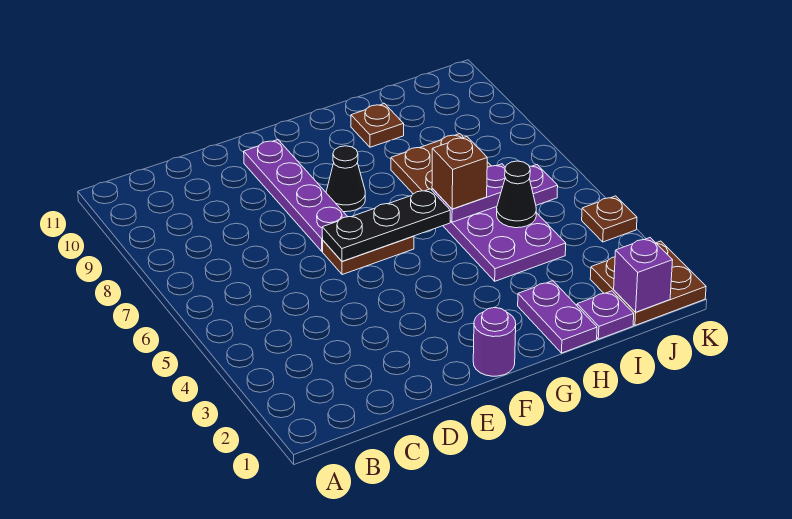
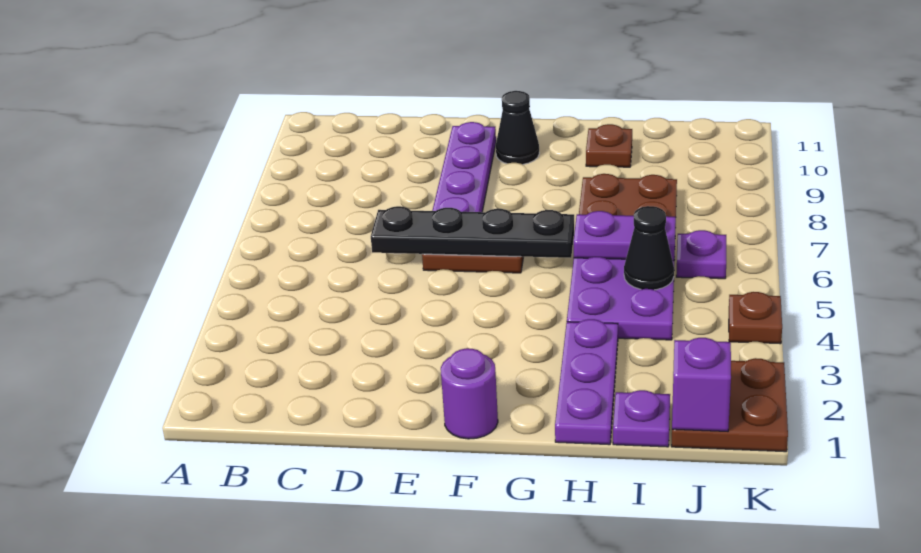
black plate E6:G6 level 2 -> black plate D6:G6 level 2
black cone F8 level 1 -> black cone F10 level 1
purple plate H1:H2 level 1 -> purple plate H1:H3 level 1
brown brick H6 level 3 -> none

